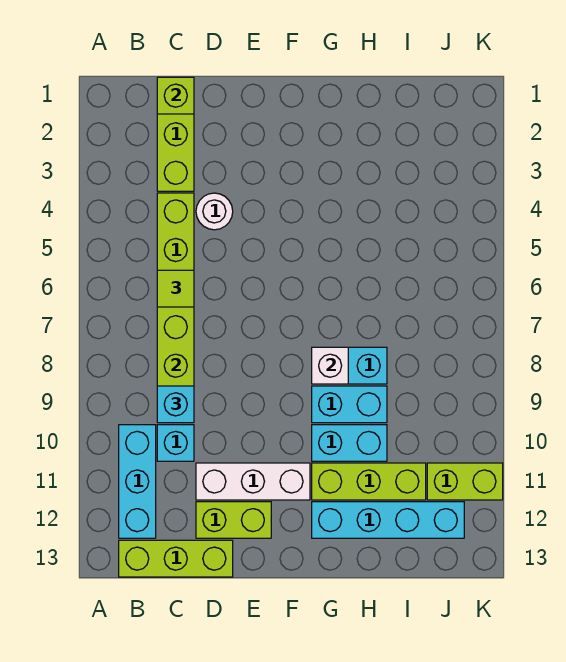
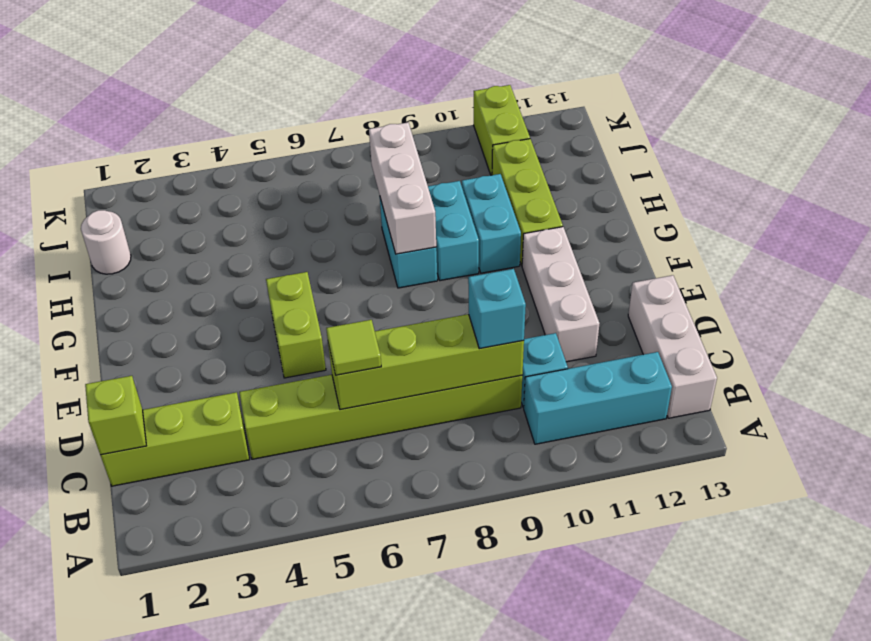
lime brick B13:D13 level 1 -> white brick B13:D13 level 1
white round brick D4 level 1 -> white round brick I1 level 1
lime brick D12:E12 level 1 -> lime brick E5:F5 level 1
white brick G8 level 2 -> white brick G8:I8 level 2
cyan brick G12:J12 level 1 -> none

